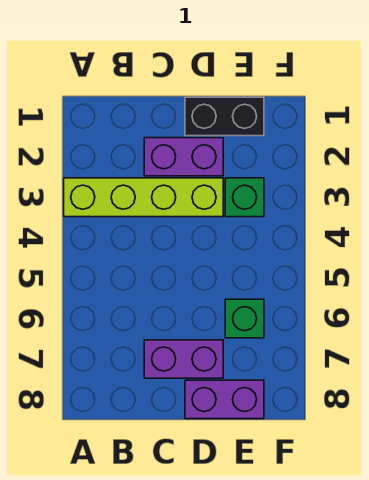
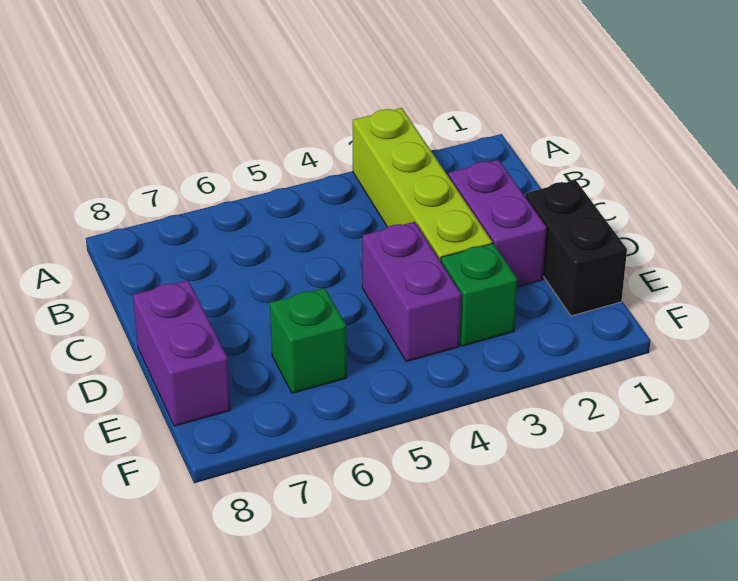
purple brick C7:D7 level 1 -> purple brick D4:E4 level 1

